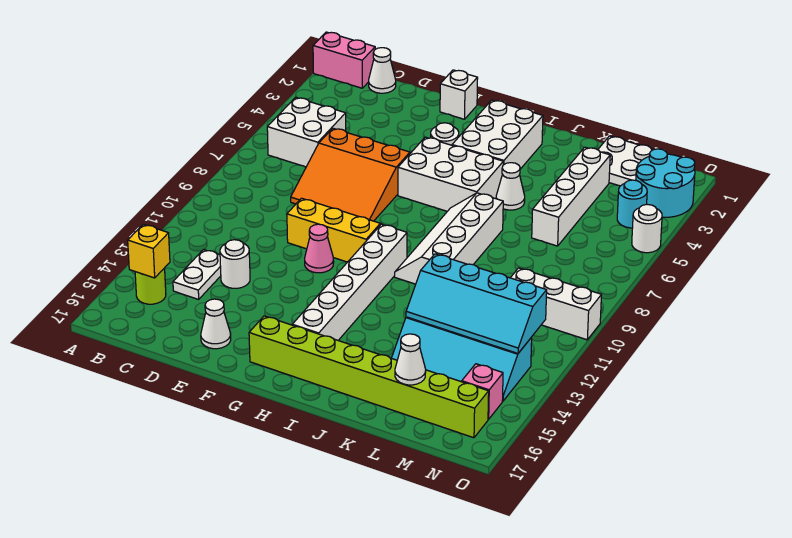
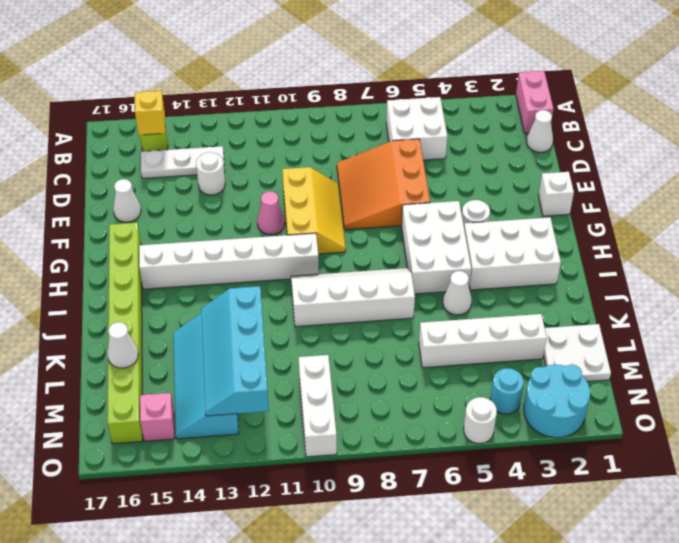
white plate C13:C14 level 1 -> white plate C13:C15 level 1

